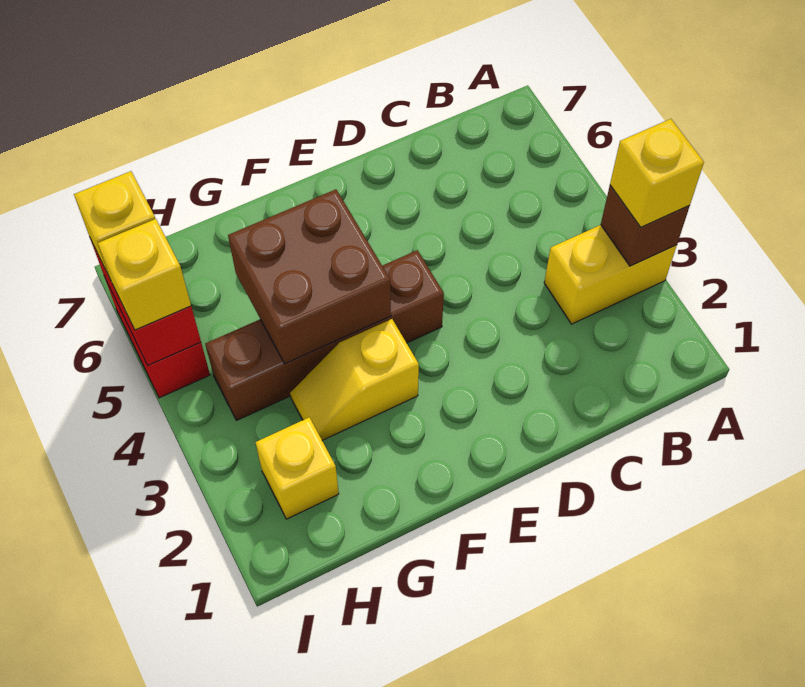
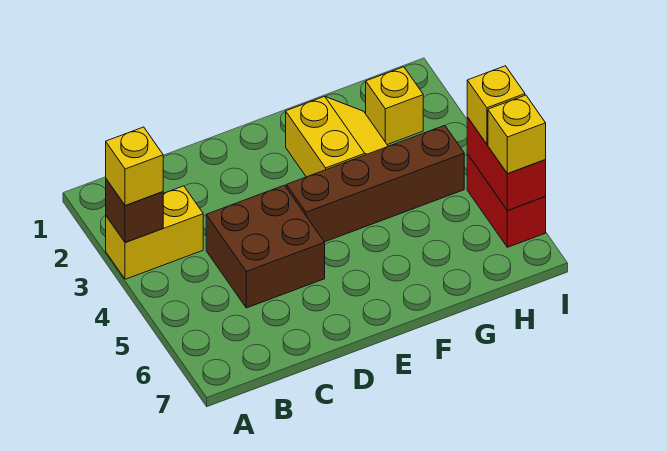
yellow slope F3:G3 level 1 top F -> yellow slope F2:G3 level 1 top F
brown brick F4:G5 level 2 -> brown brick C4:D5 level 1

